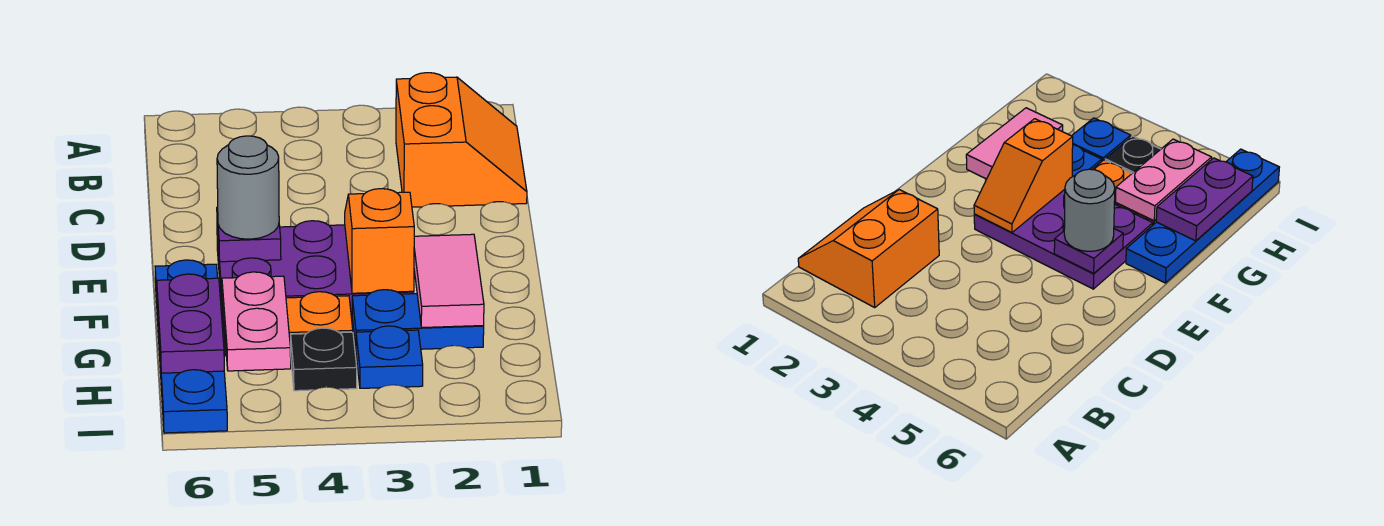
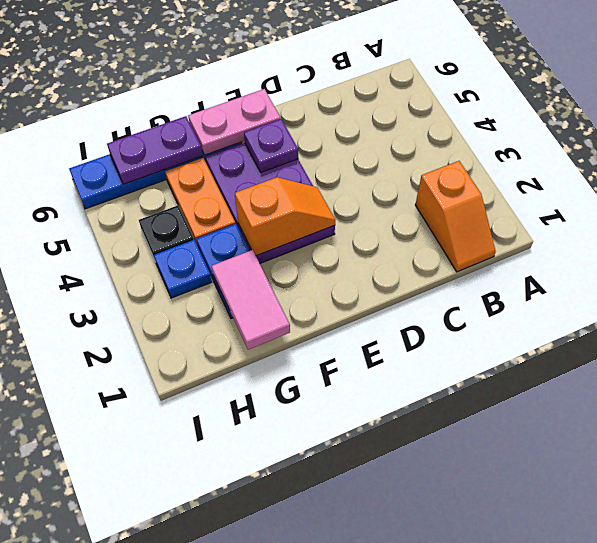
orange slope B1:C2 level 1 top 2 -> orange slope B1:B2 level 1 top 2
grey round brick E5 level 3 -> none
pink tile F2:G2 level 2 -> pink tile G1:G2 level 2
pink plate G5:H5 level 2 -> pink plate E6:F6 level 2

